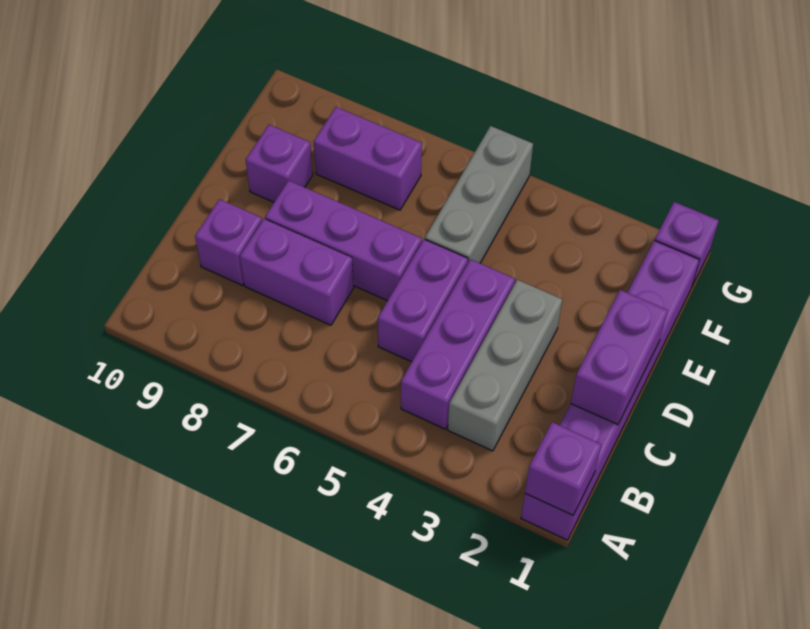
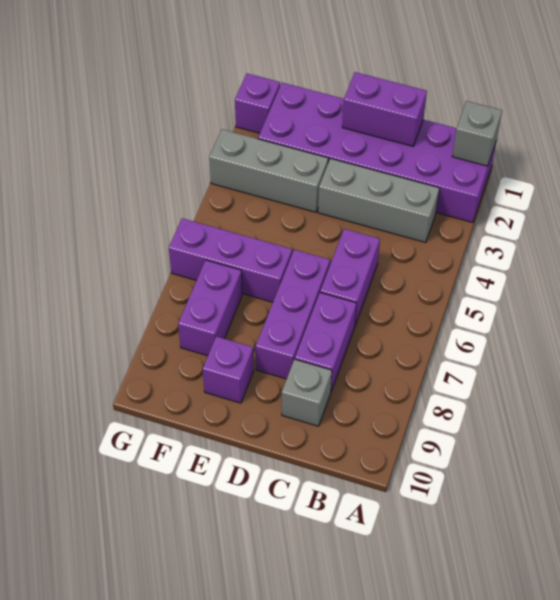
purple brick A1:F1 level 1 -> purple brick A1:F2 level 1
purple brick A1 level 2 -> grey brick A1 level 2
purple brick B4:D4 level 1 -> purple brick E6:G6 level 1
purple brick C5:D5 level 1 -> purple brick C5:C6 level 1
purple brick C9 level 1 -> grey brick C9 level 1
grey brick E5:G5 level 1 -> grey brick E3:G3 level 1

